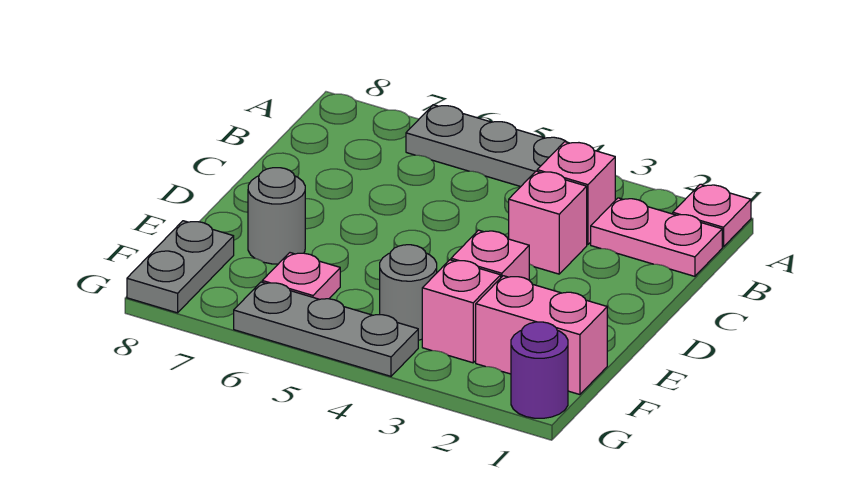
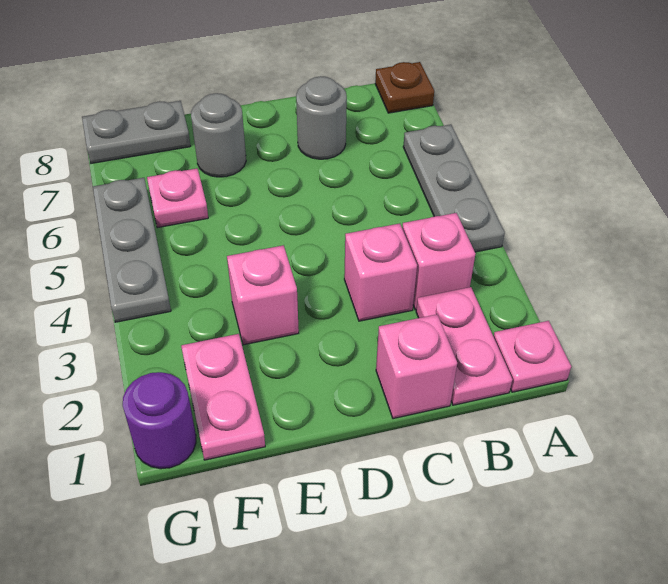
none -> brown plate A8 level 1
pink brick F1:F2 level 1 -> pink plate F1:F2 level 1
pink brick F3 level 1 -> pink brick C1 level 1
grey round brick F4 level 1 -> grey round brick C7 level 1

